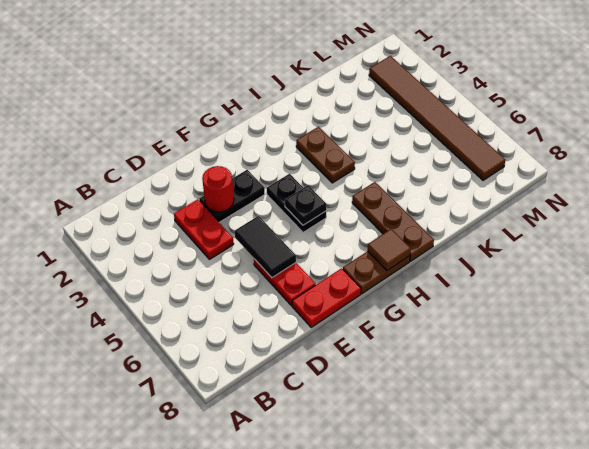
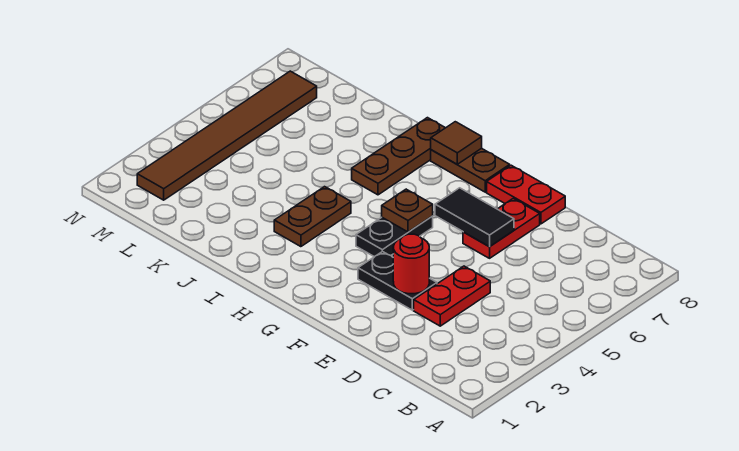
black tile E5:E6 level 2 -> black tile E6:F6 level 2
black plate G5 level 2 -> brown plate G5 level 2

